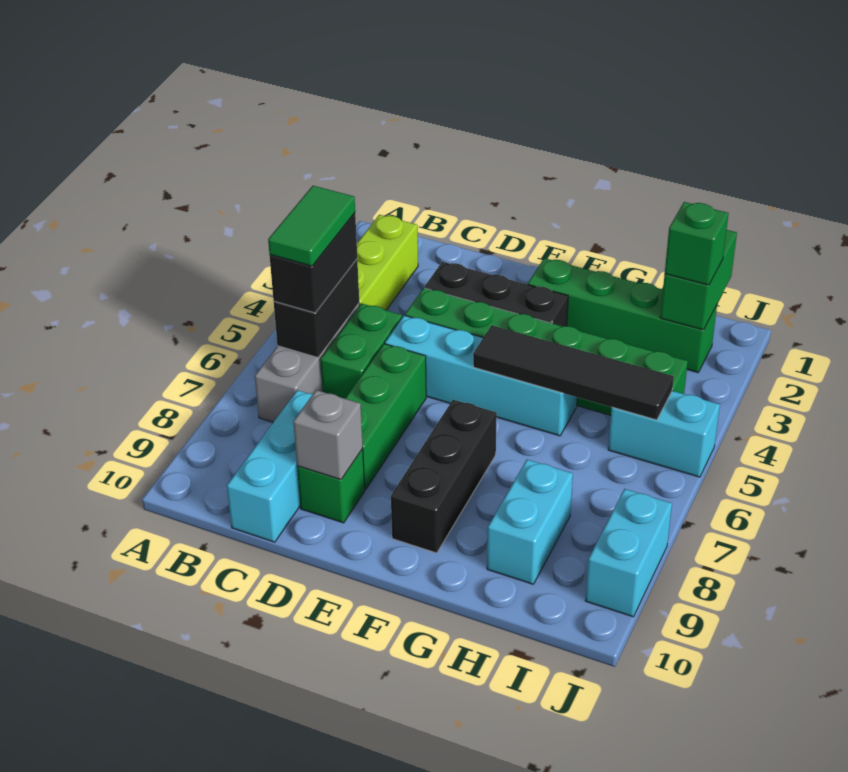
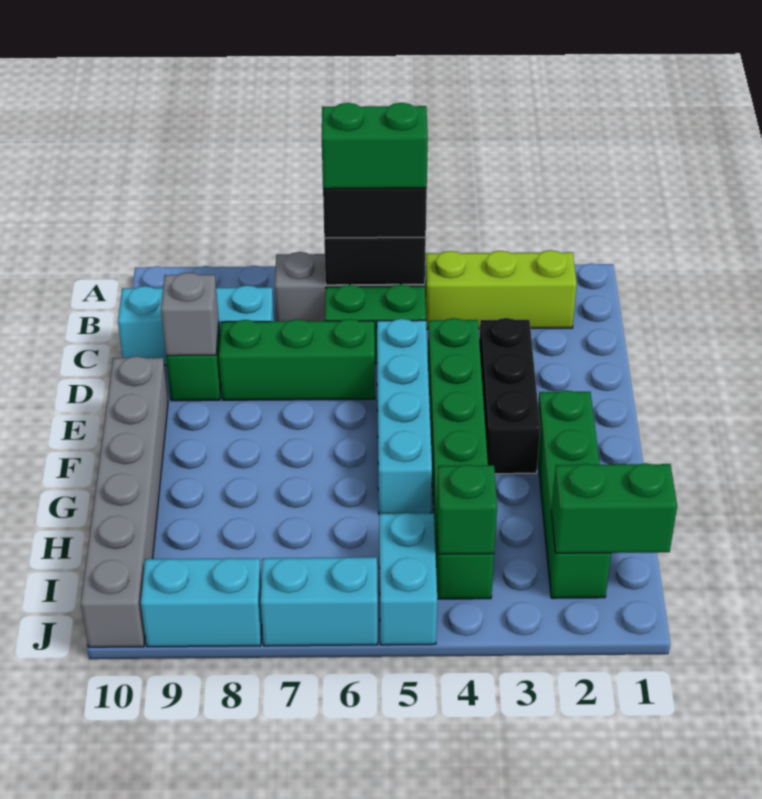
green tile B5:B6 level 4 -> green brick B5:B6 level 4
none -> grey brick E10:J10 level 1
black tile F5:I5 level 2 -> none
black brick F7:F9 level 1 -> none
cyan brick H8:H9 level 1 -> cyan brick J6:J7 level 1
green brick I2 level 3 -> green brick I4 level 2

